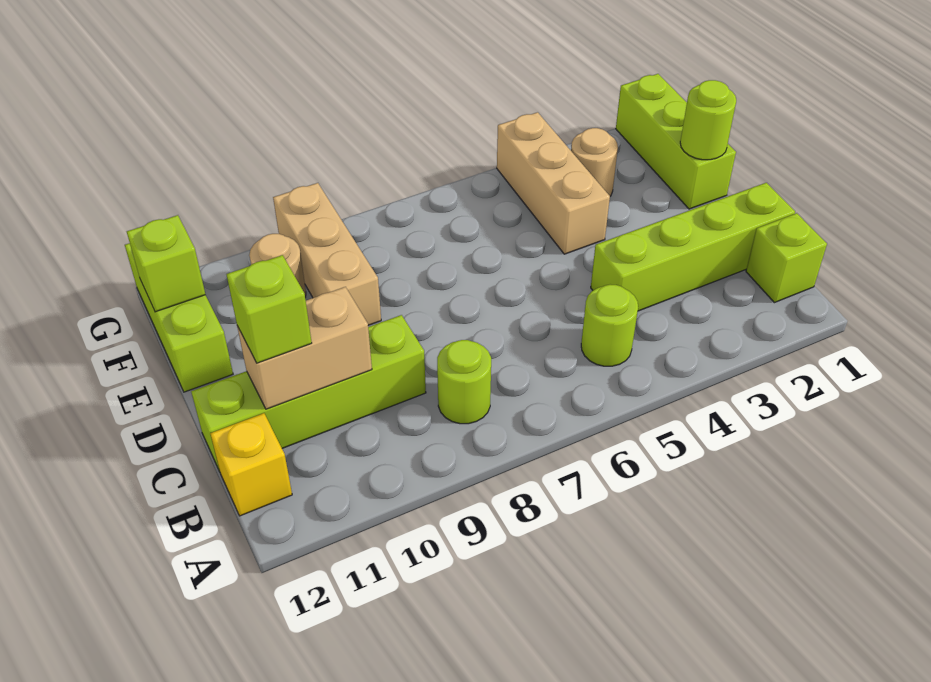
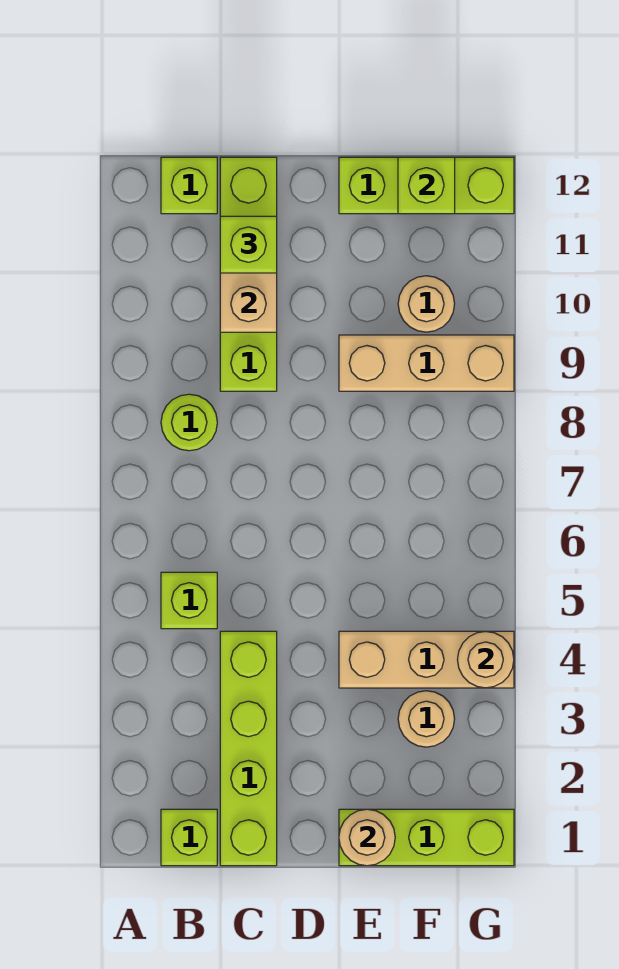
lime round brick B5 level 1 -> lime brick B5 level 1
yellow brick B12 level 1 -> lime brick B12 level 1
lime round brick E1 level 2 -> tan round brick E1 level 2
none -> tan round brick G4 level 2

